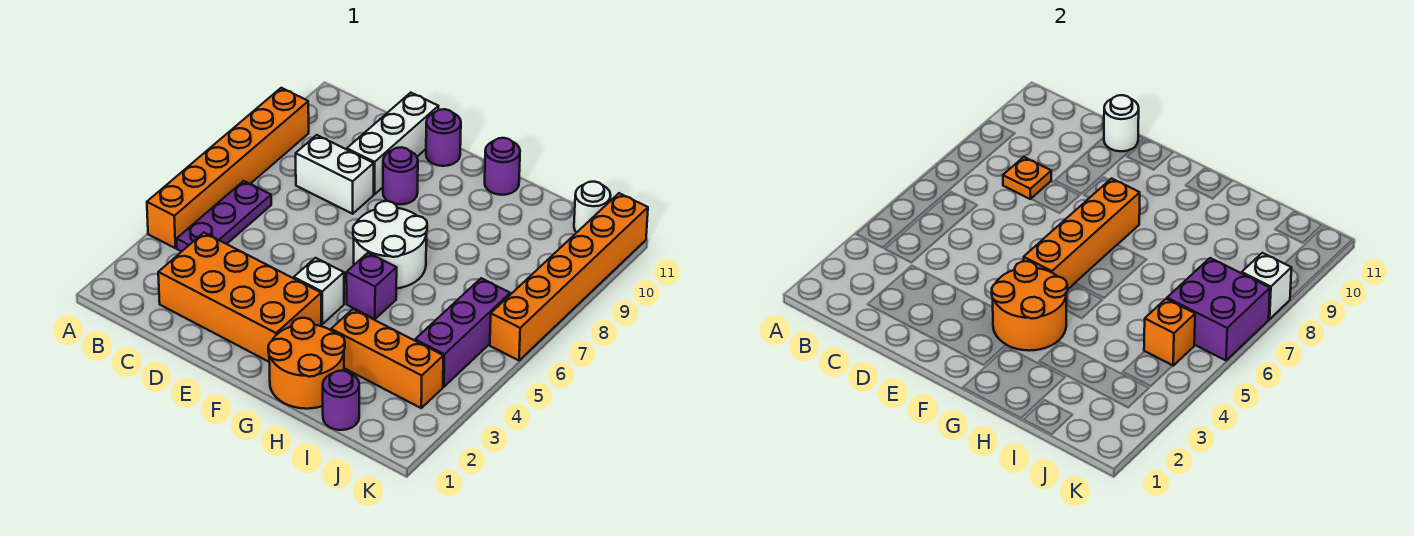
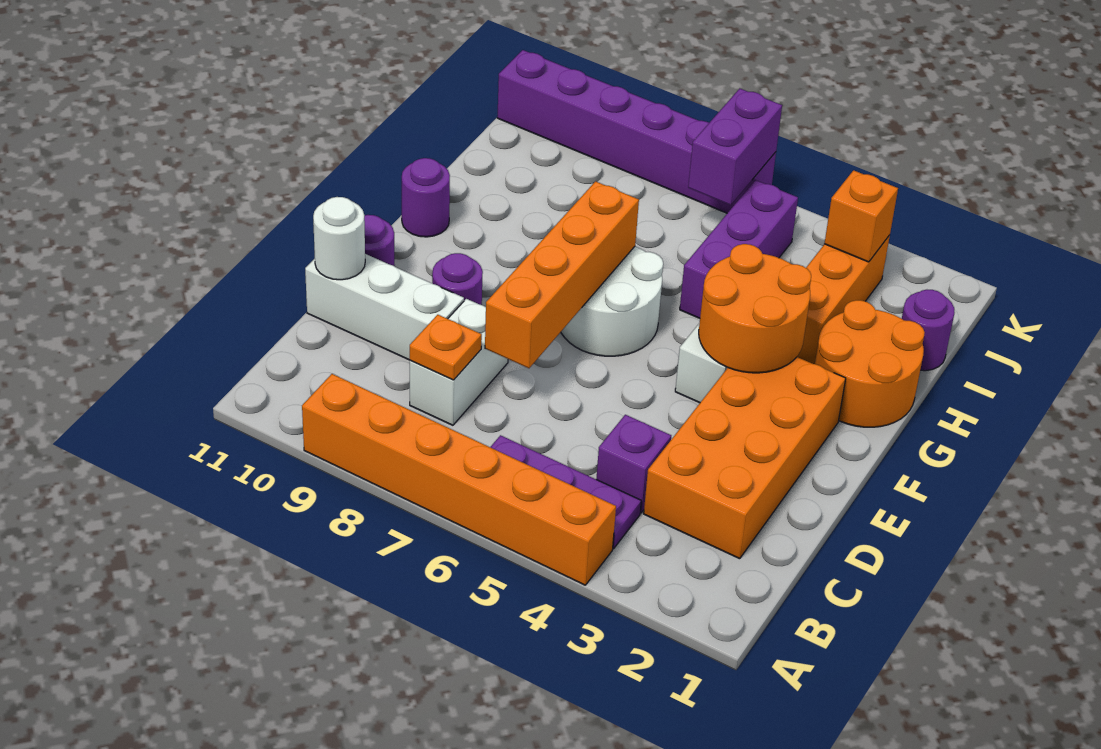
orange brick F5:F8 level 2 -> orange brick D7:G7 level 2
purple brick G5 level 1 -> purple brick C4 level 1
purple brick J4:J6 level 1 -> purple brick H5:J5 level 1
orange brick J5 level 2 -> orange brick J3 level 2
purple brick J6:K7 level 2 -> purple brick J6:K6 level 2
white round brick J11 level 1 -> none
orange brick K6:K11 level 1 -> purple brick K6:K11 level 1
white brick K8 level 2 -> none

